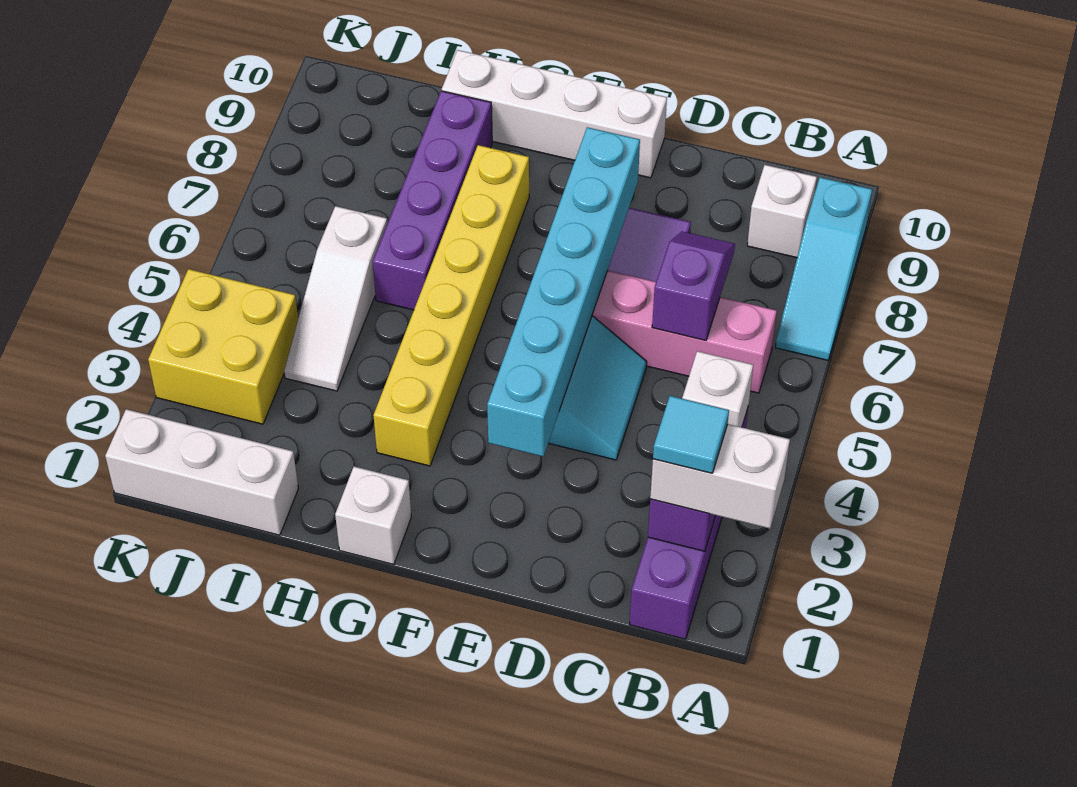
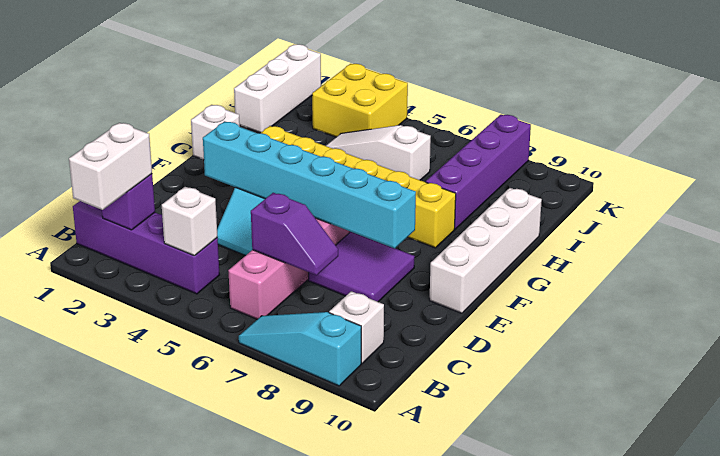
cyan tile B2 level 4 -> none
purple brick H6:H9 level 1 -> purple brick H8:K8 level 1

